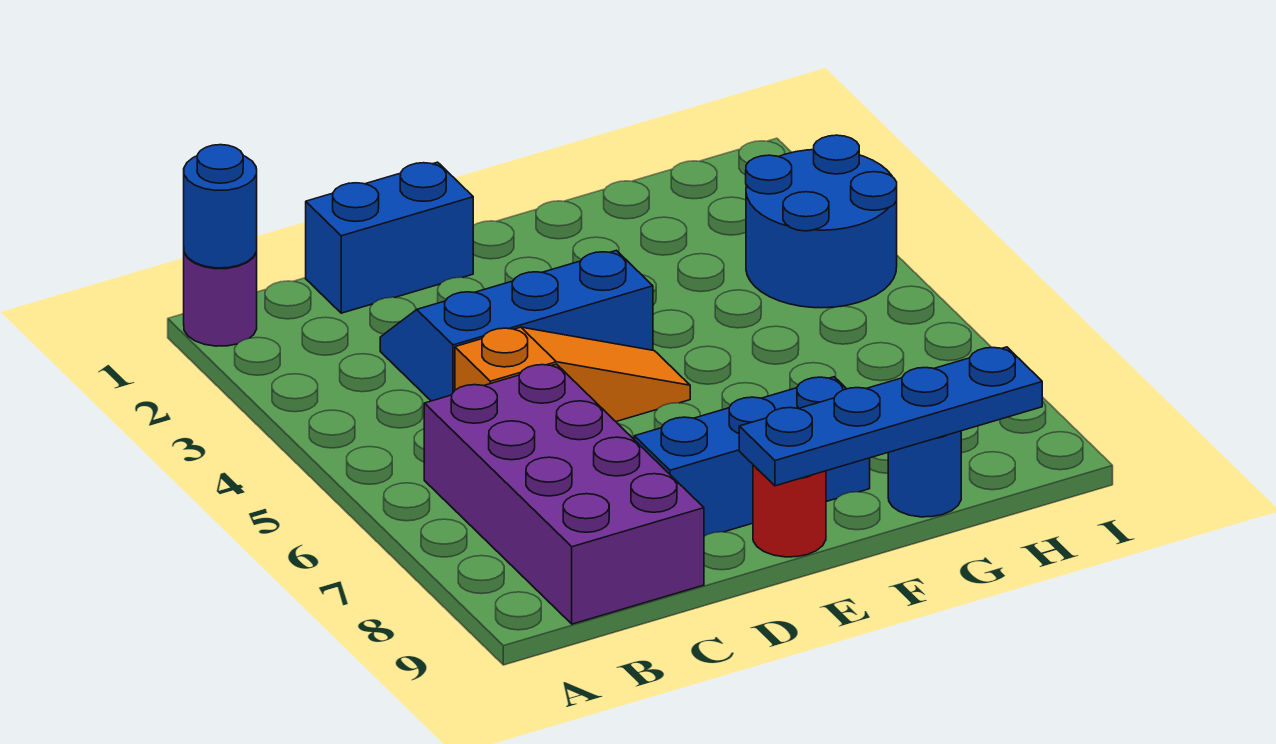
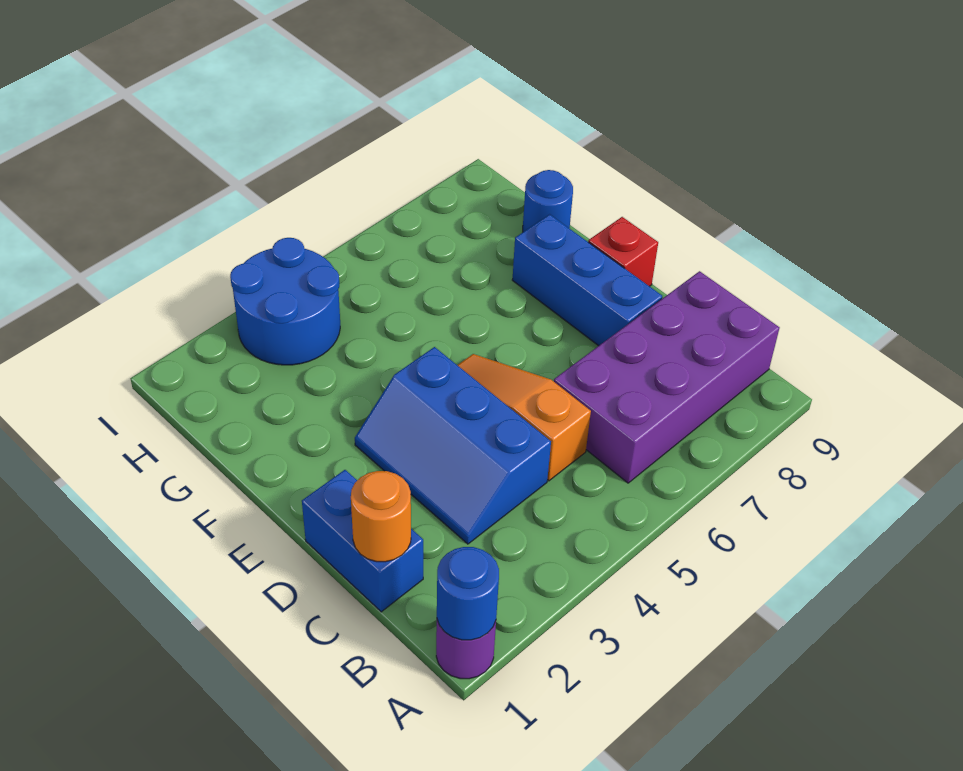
none -> orange round brick C1 level 2
red round brick E9 level 1 -> red brick E9 level 1
blue plate E9:H9 level 2 -> none

